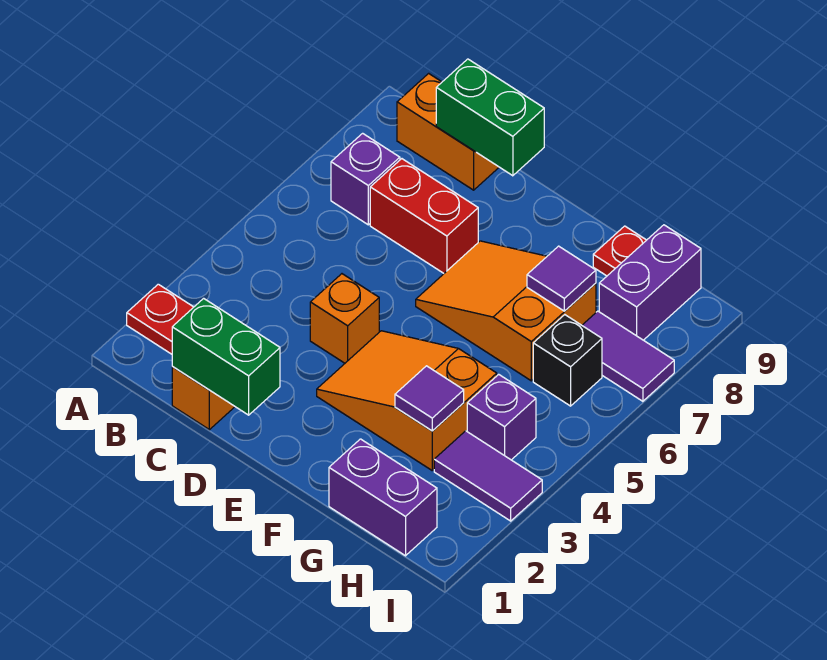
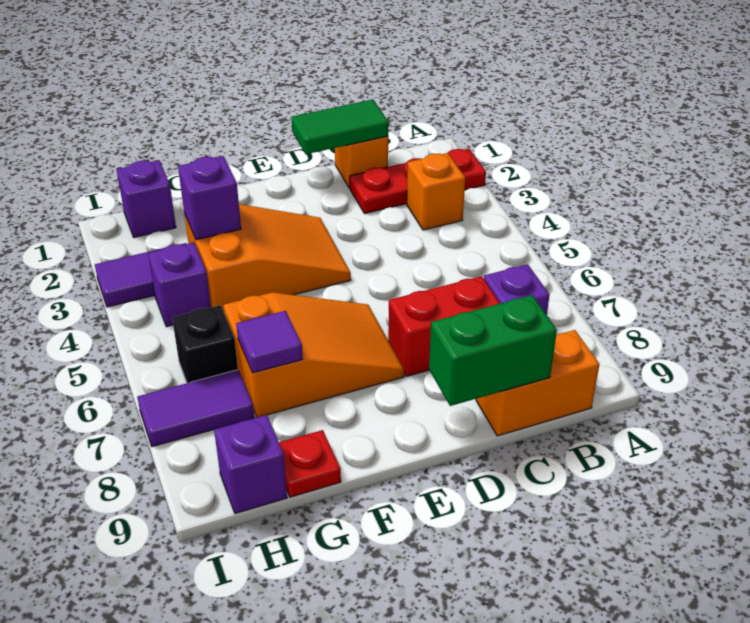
green brick C1:D1 level 2 -> green tile C1:D1 level 2
orange brick D4 level 1 -> orange brick B3 level 1
purple brick G1:H1 level 1 -> purple brick H1 level 1
purple tile G3 level 2 -> purple brick G3 level 2
purple brick H8:H9 level 1 -> purple brick H9 level 1

